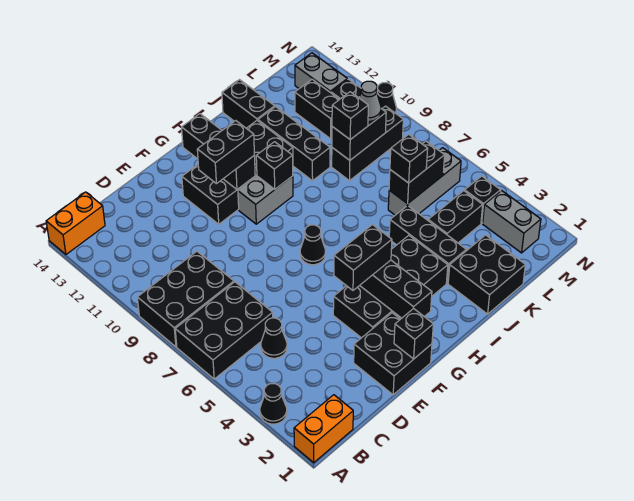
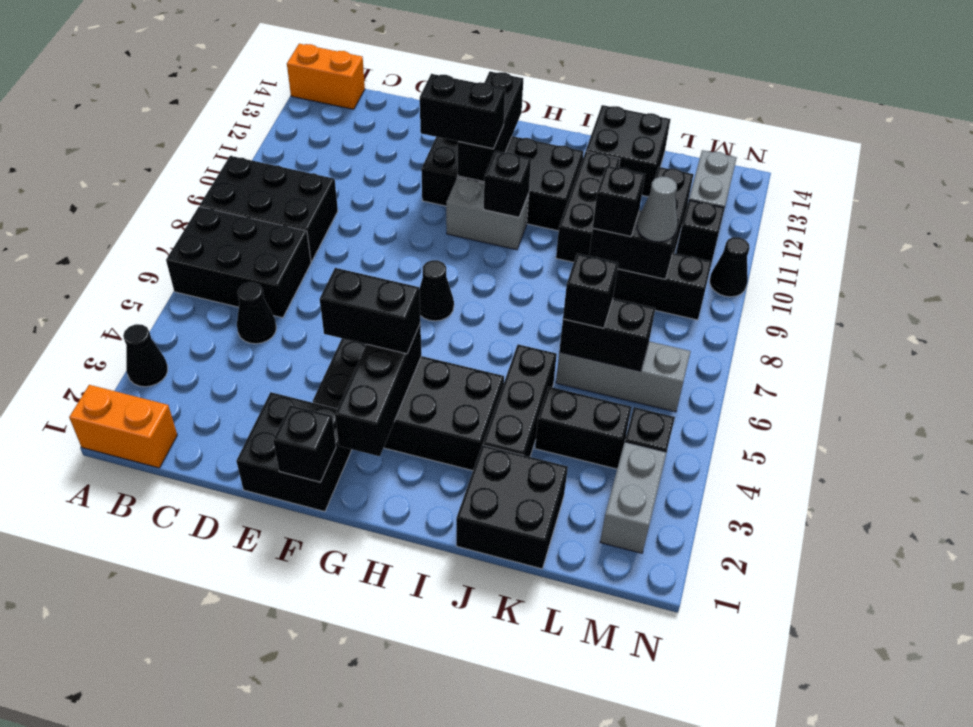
black brick J13:J14 level 1 -> black brick J13:K14 level 1

